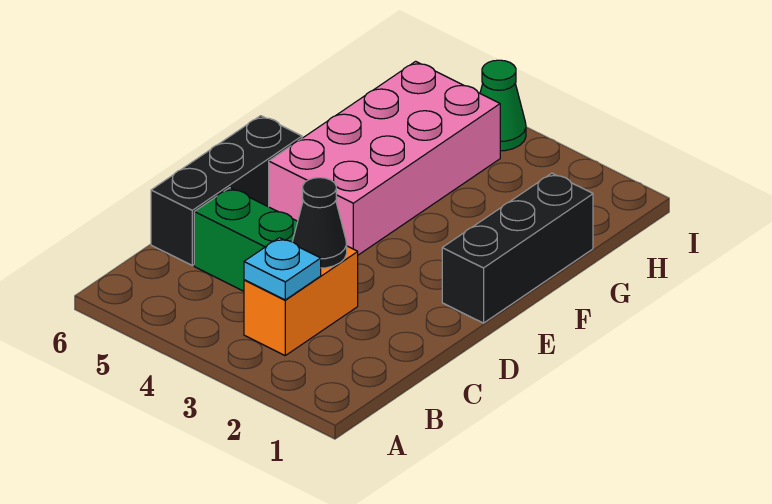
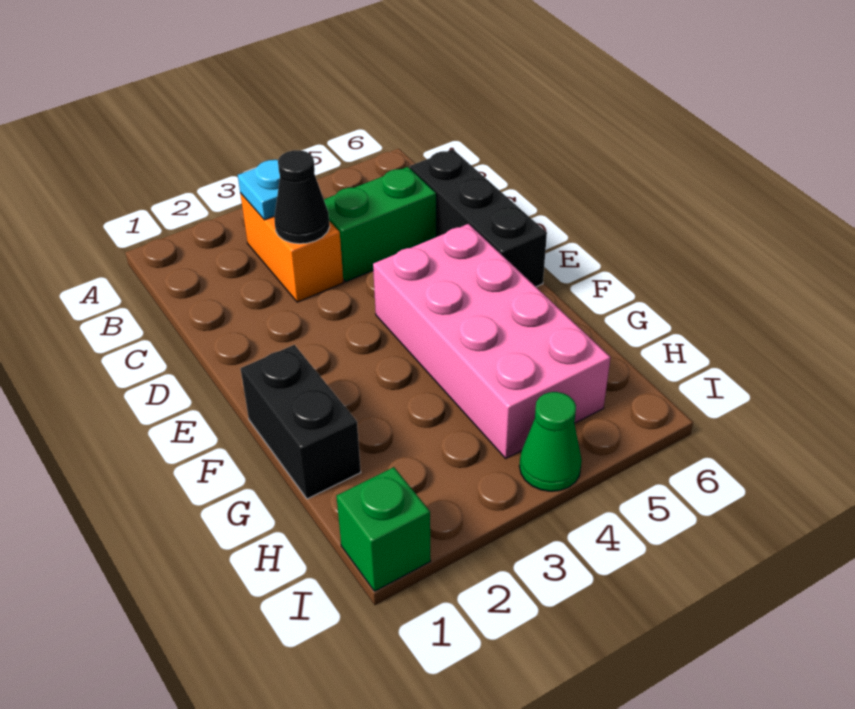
black brick E1:G1 level 1 -> black brick F1:G1 level 1
none -> green brick I1 level 1

